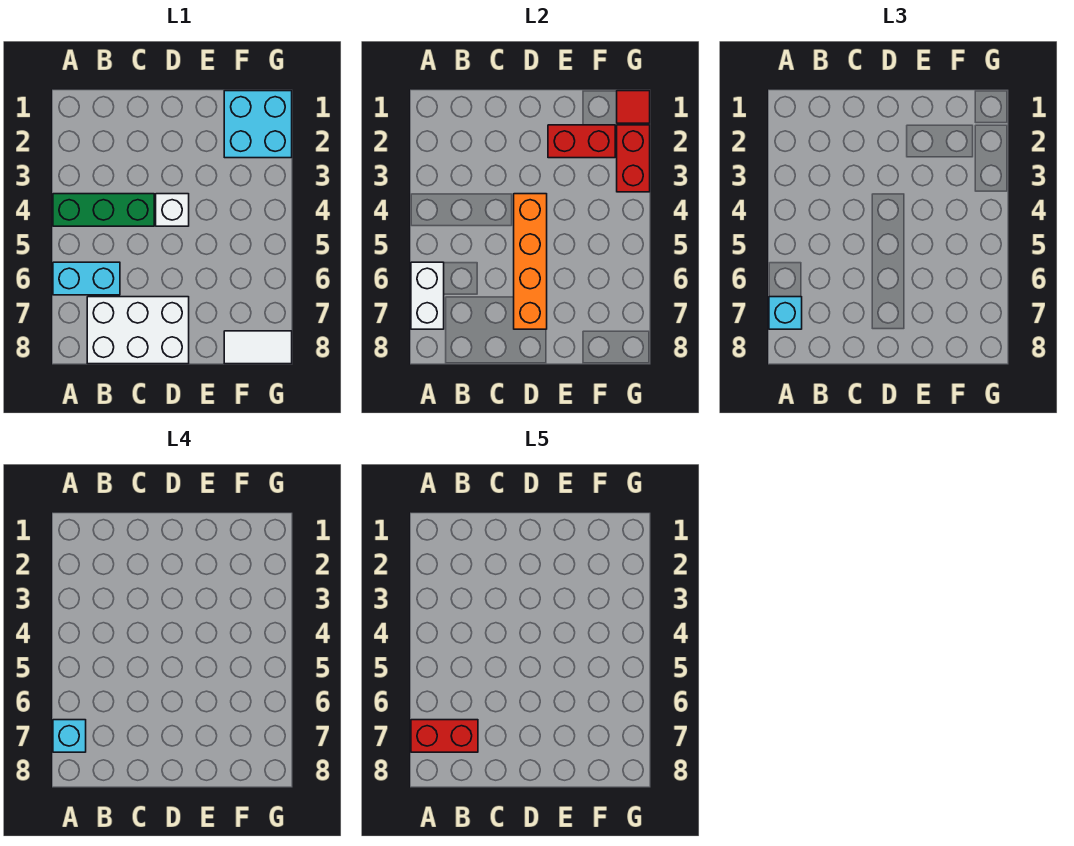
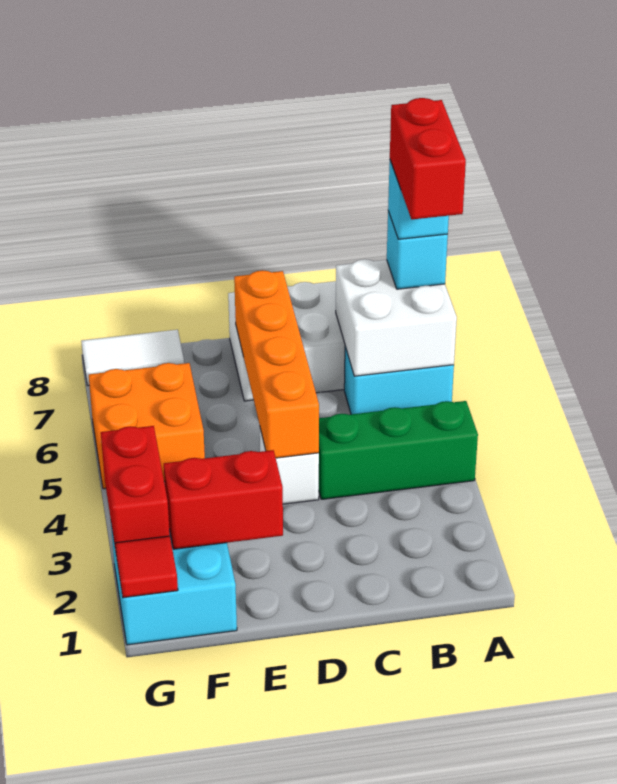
white brick A6:A7 level 2 -> white brick A6:B7 level 2
red brick A7:B7 level 5 -> red brick A6:A7 level 5
none -> orange brick F5:G6 level 1

